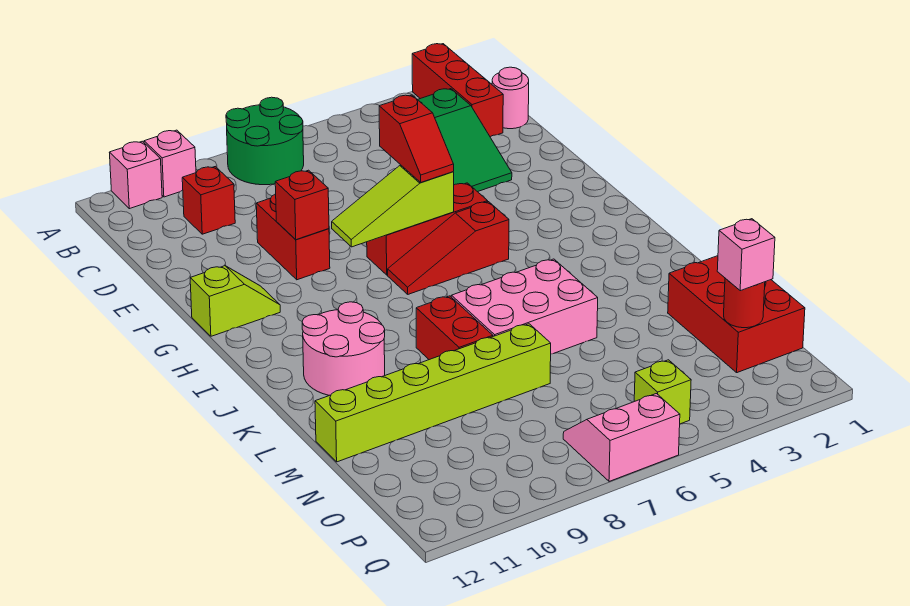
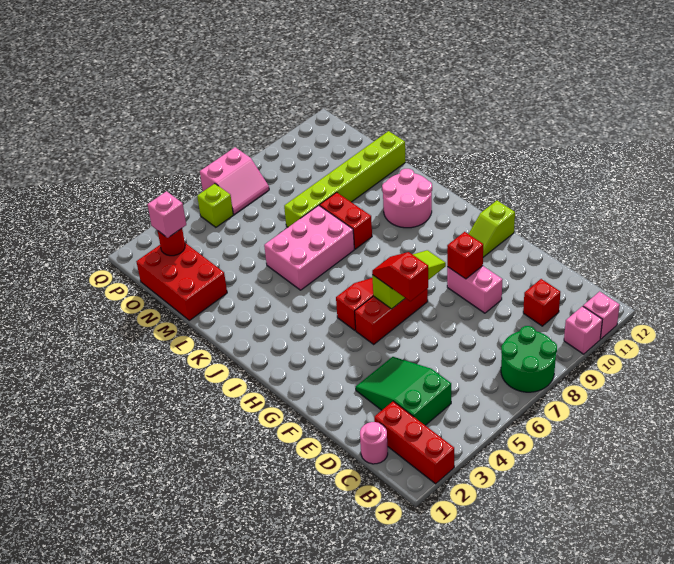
red brick E9:F9 level 1 -> pink brick E9:F9 level 1

